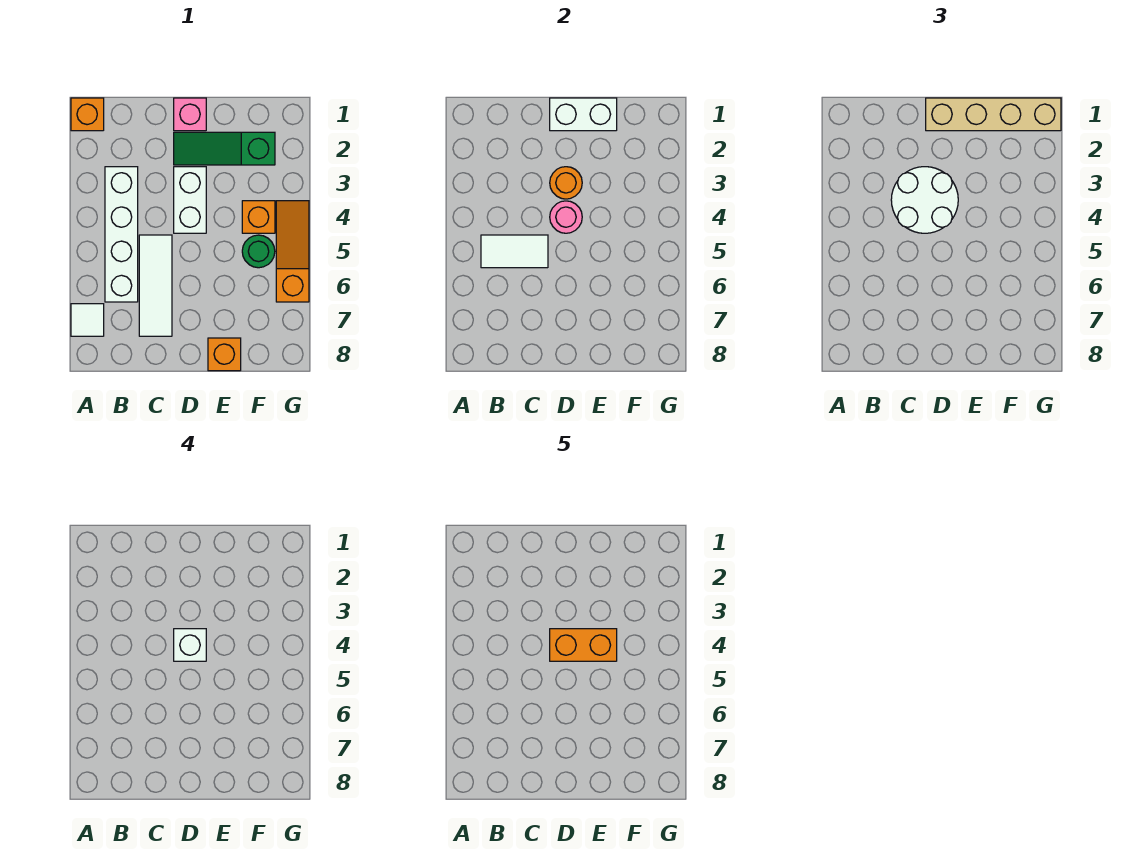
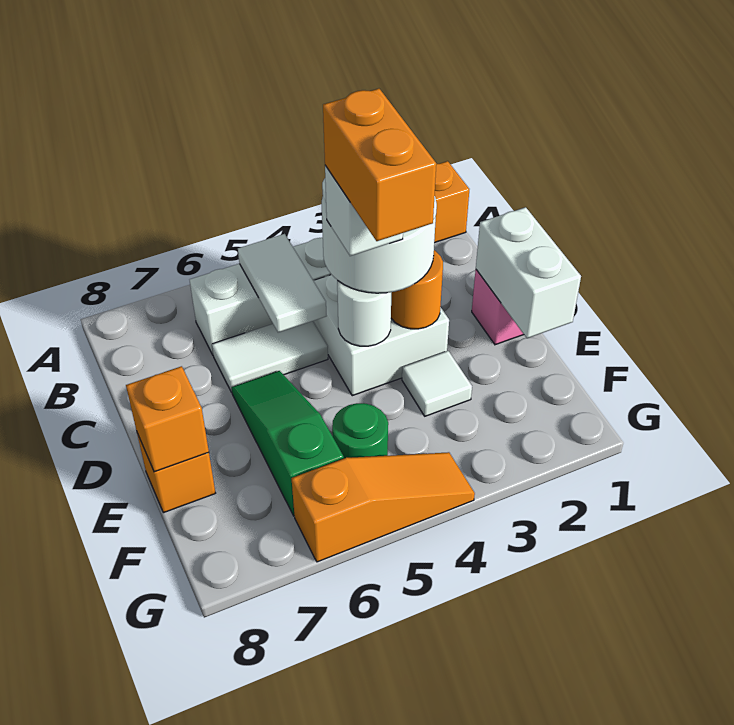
white tile A7 level 1 -> white tile E3 level 1
white tile C5:C7 level 1 -> white tile C5:C6 level 1
tan brick D1:G1 level 3 -> none
green slope D2:F2 level 1 top F -> green slope D6:F6 level 1 top F
white brick D3:D4 level 1 -> white brick C3:D4 level 1
pink round brick D4 level 2 -> white round brick D4 level 2
orange brick F4 level 1 -> orange brick E8 level 2

